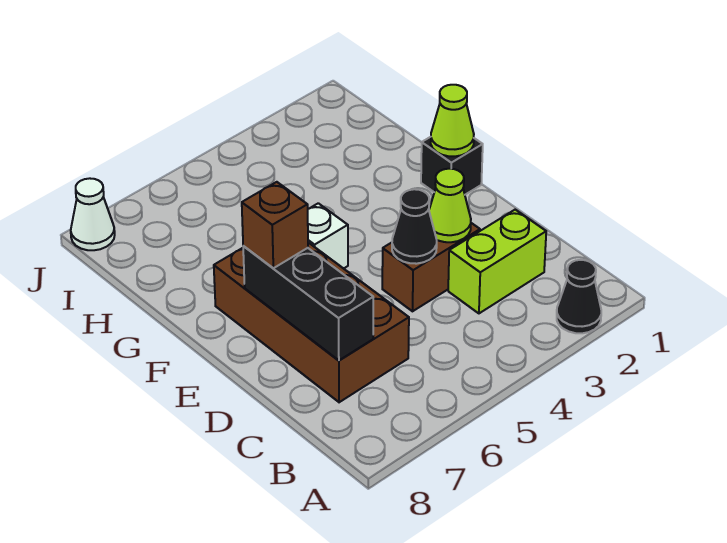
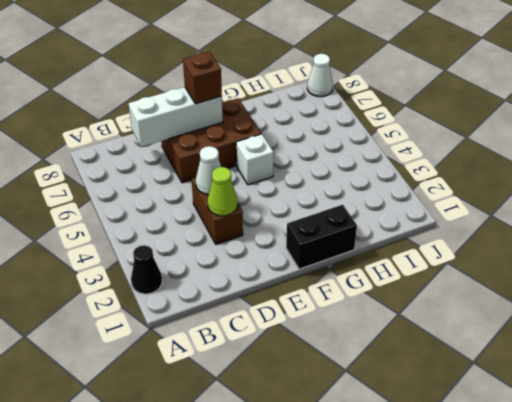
lime brick C2:C3 level 1 -> none
brown brick C6:F7 level 1 -> brown brick D6:F7 level 1
black brick C7:E7 level 2 -> white brick C7:E7 level 2
black cone D4 level 2 -> white cone D4 level 2
black brick F1 level 1 -> black brick F1:G1 level 1
lime cone F1 level 2 -> none

